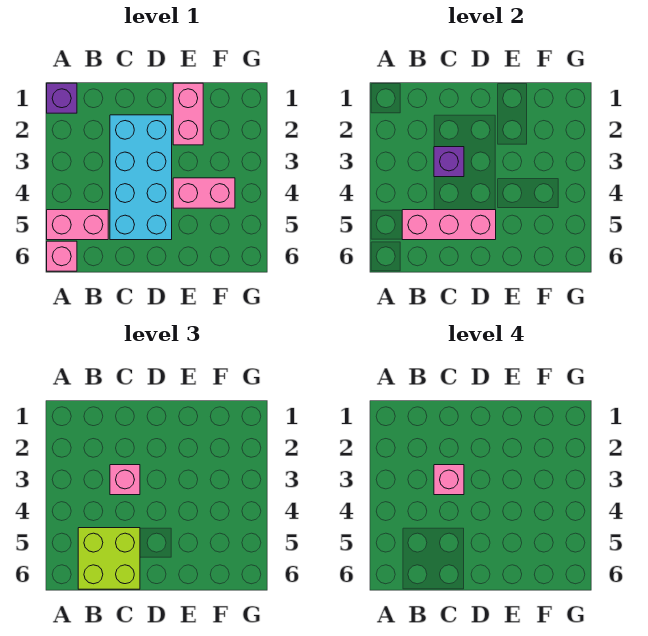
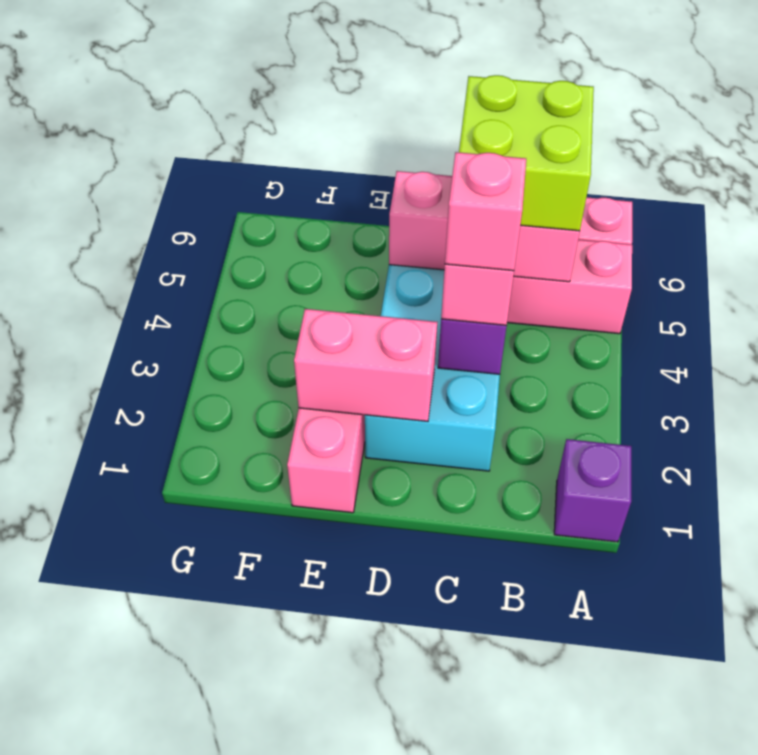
pink brick E4:F4 level 1 -> pink brick D2:E2 level 2

